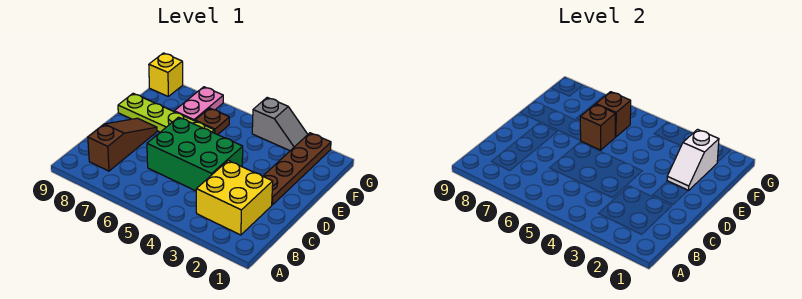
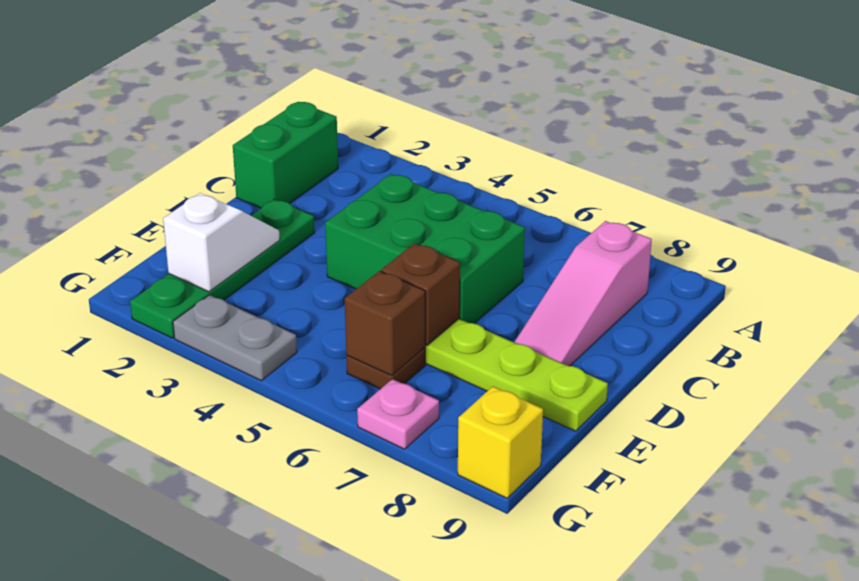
none -> green brick B1:C1 level 1
yellow brick B2:C3 level 1 -> none
brown slope B8:D8 level 1 top B -> pink slope B8:D8 level 1 top B
brown plate D2:G2 level 1 -> green plate D2:G2 level 1
pink plate F7:G7 level 1 -> pink plate G7 level 1
grey slope G3:G4 level 1 top 4 -> grey plate G3:G4 level 1

